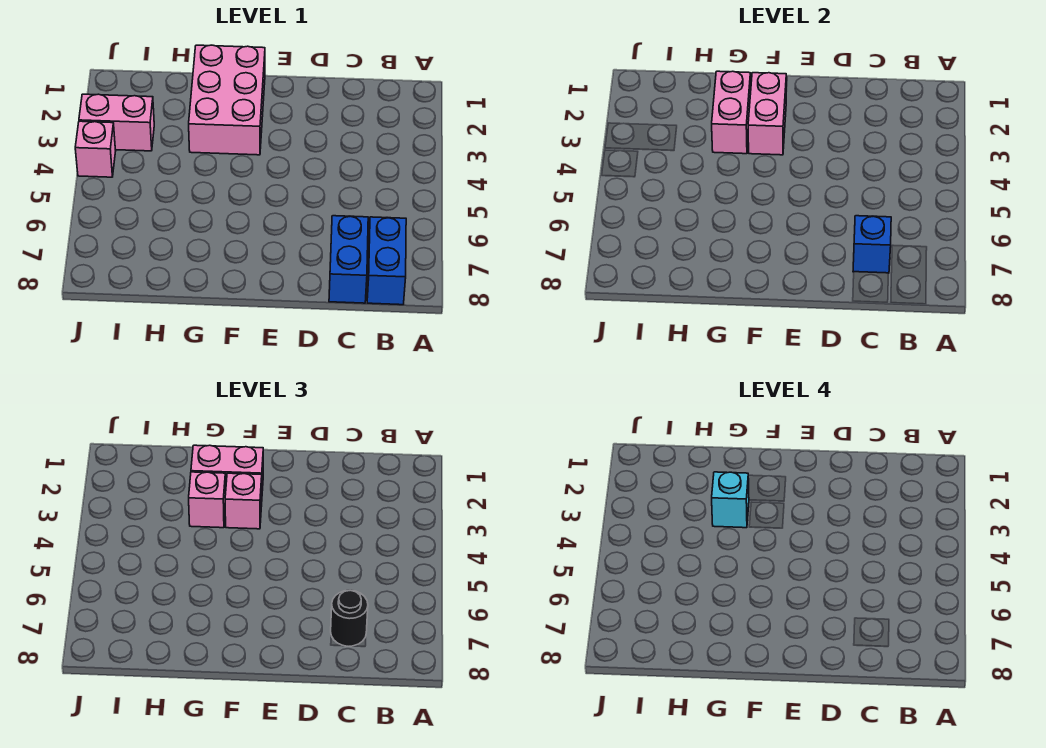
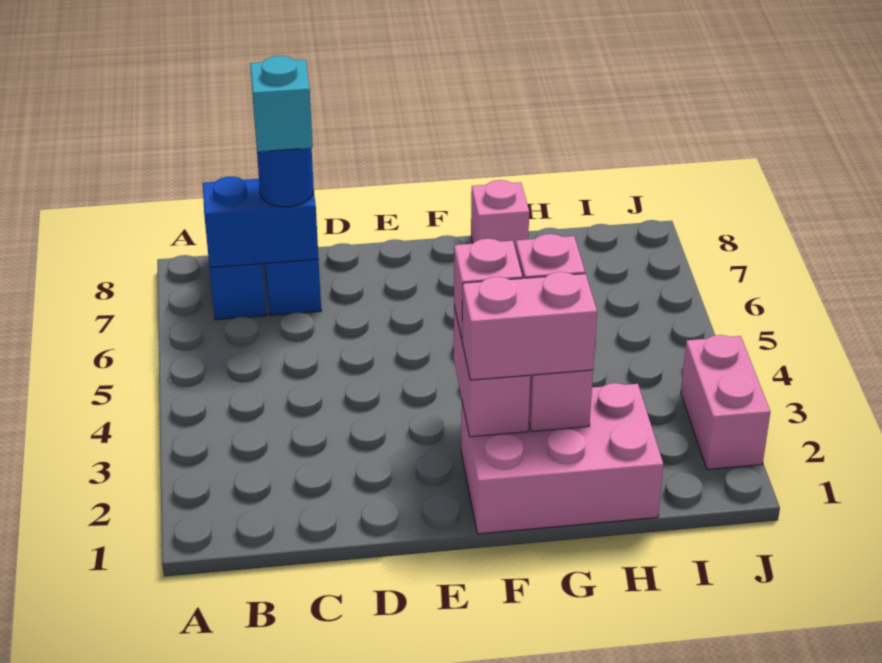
blue brick C7 level 2 -> blue brick B7:C7 level 2
black round brick C7 level 3 -> blue round brick C7 level 3
pink brick F1:G3 level 1 -> pink brick F1:H2 level 1
cyan brick G3 level 4 -> cyan brick C7 level 4
pink brick I3:J3 level 1 -> pink brick J2:J3 level 1
pink brick J4 level 1 -> pink brick G8 level 1

